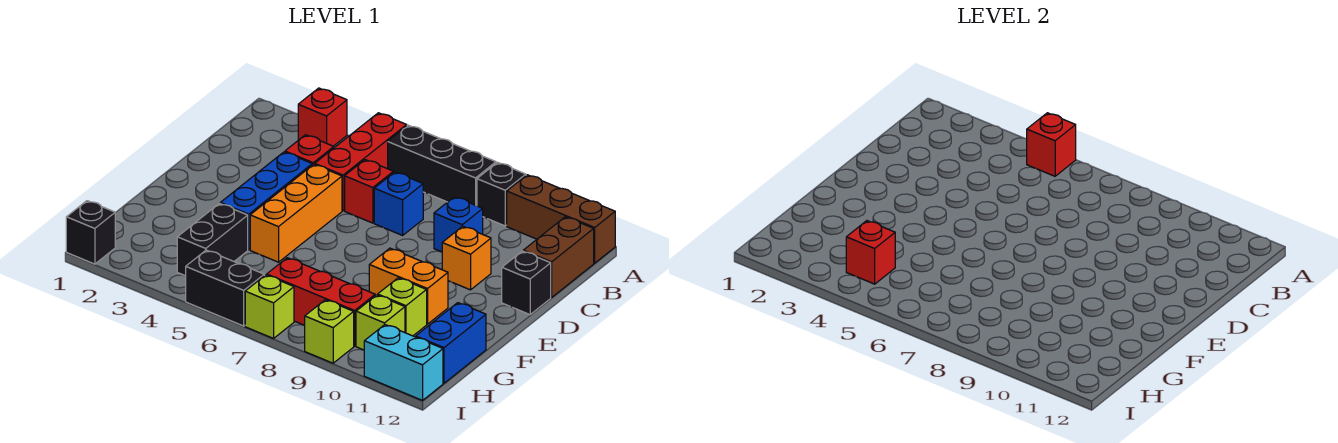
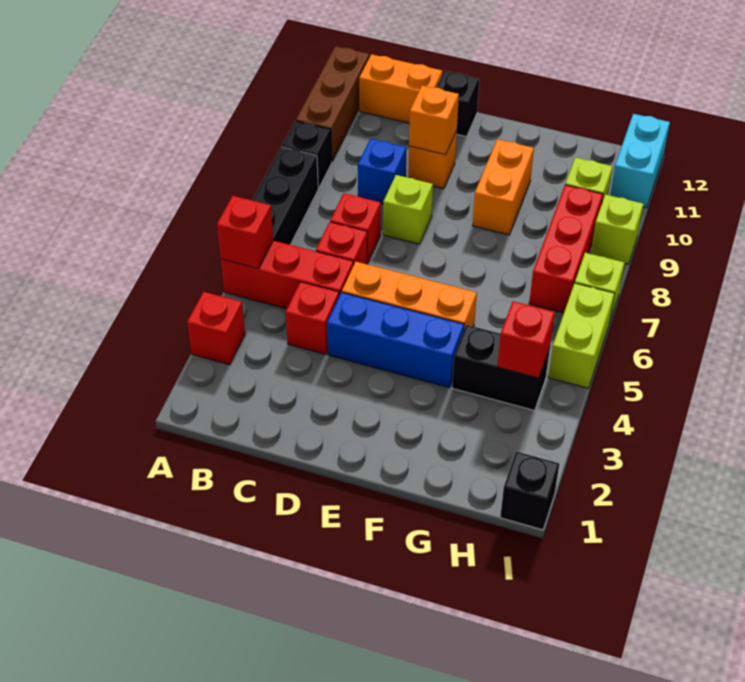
brown brick B12:C12 level 1 -> orange brick B12:C12 level 1
blue brick C7 level 1 -> red brick C7 level 1
none -> orange brick D10 level 2
lime brick G10 level 1 -> lime brick D8 level 1
blue brick G12:H12 level 1 -> none
black brick I5:I6 level 1 -> lime brick I5:I6 level 1

